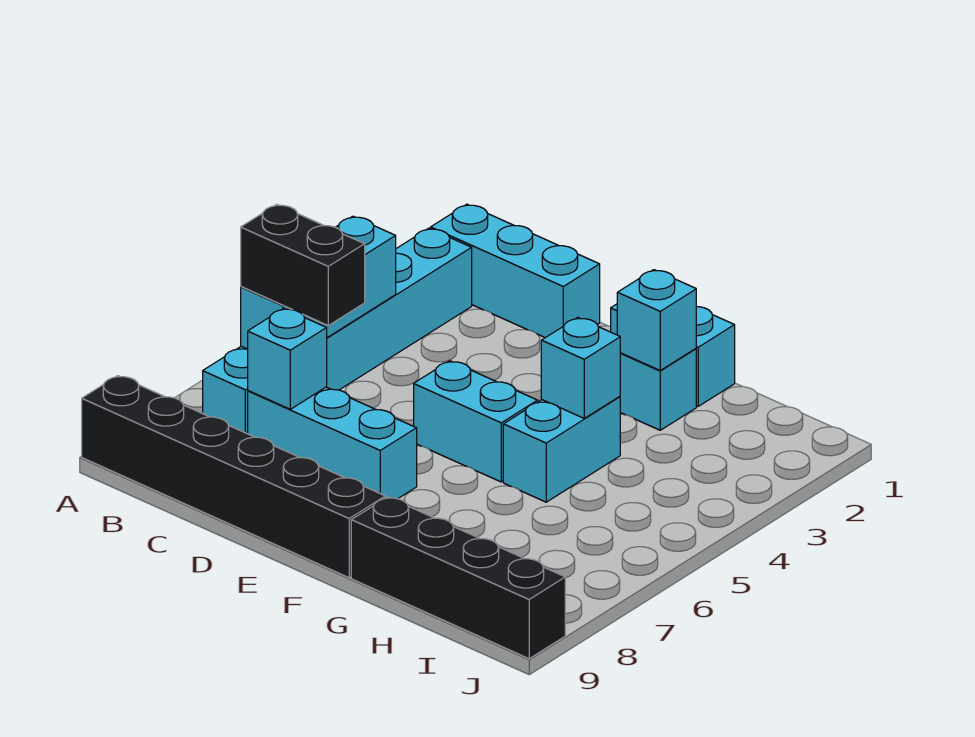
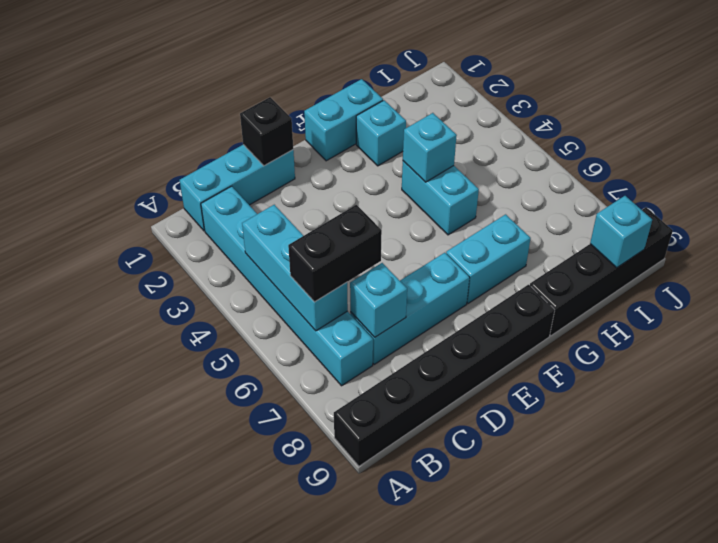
none -> black brick D1 level 2
cyan brick E5:F5 level 1 -> cyan brick F7:G7 level 1
cyan brick G2 level 2 -> cyan brick I9 level 2

